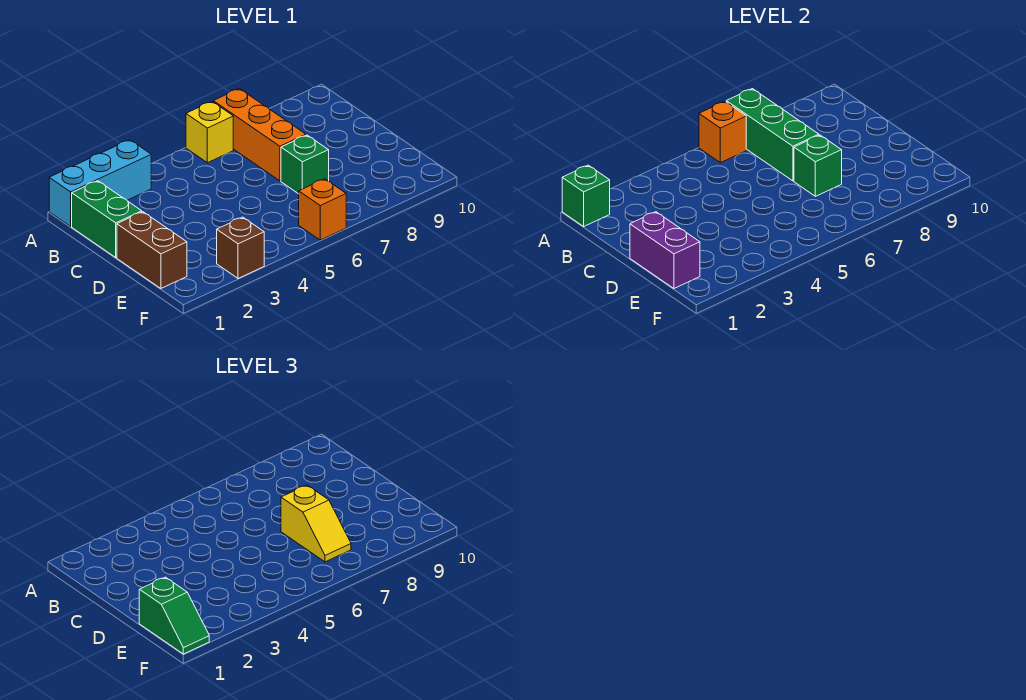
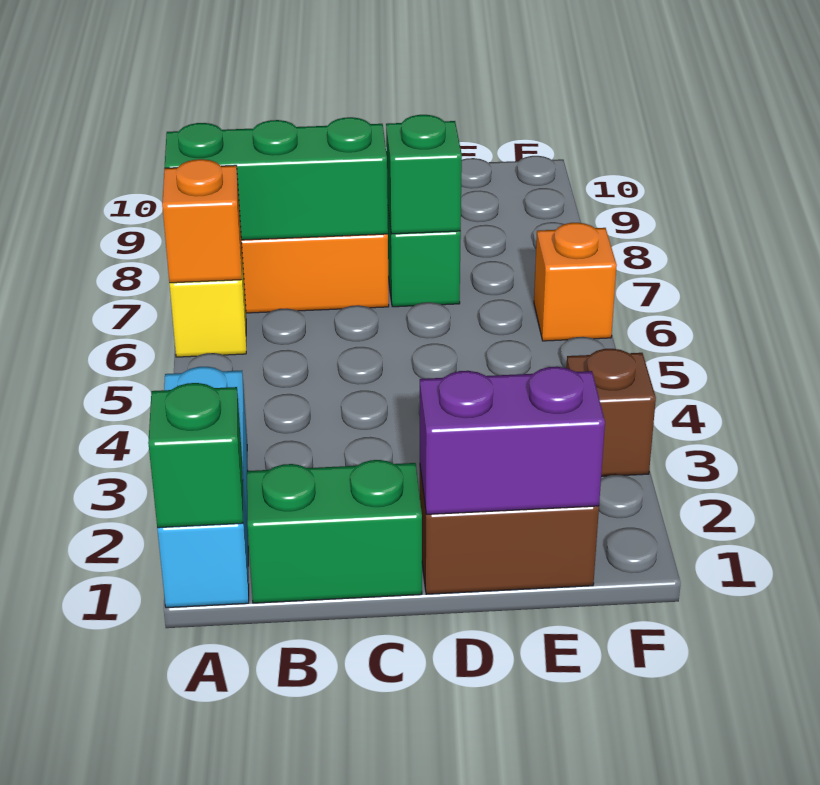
yellow slope D7:E7 level 3 top D -> none
green slope E1:F1 level 3 top E -> none

